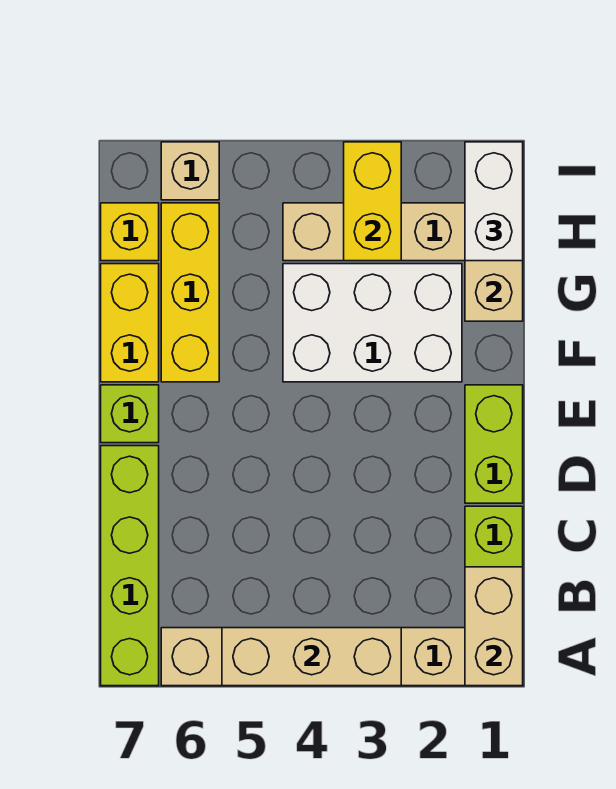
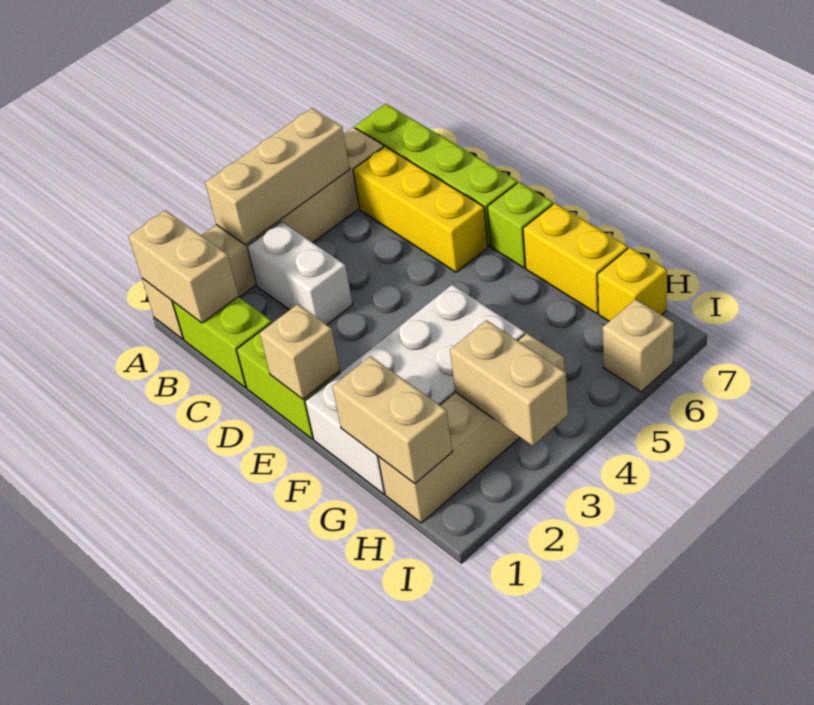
none -> tan brick E1 level 2
white brick F2:G4 level 1 -> white brick F1:G4 level 1
yellow brick F6:H6 level 1 -> yellow brick B6:D6 level 1
white brick H1:I1 level 3 -> white brick B3:C3 level 1
yellow brick H3:I3 level 2 -> tan brick H3:I3 level 2

